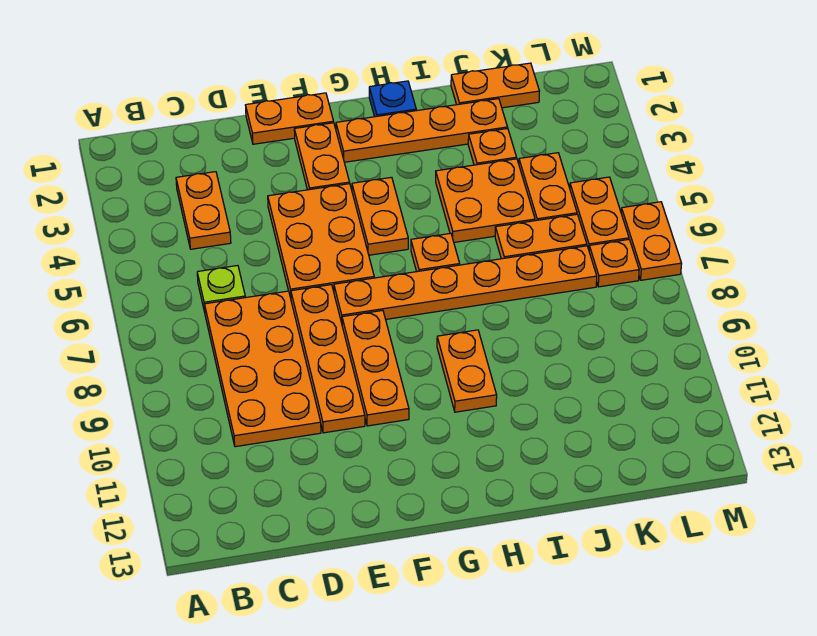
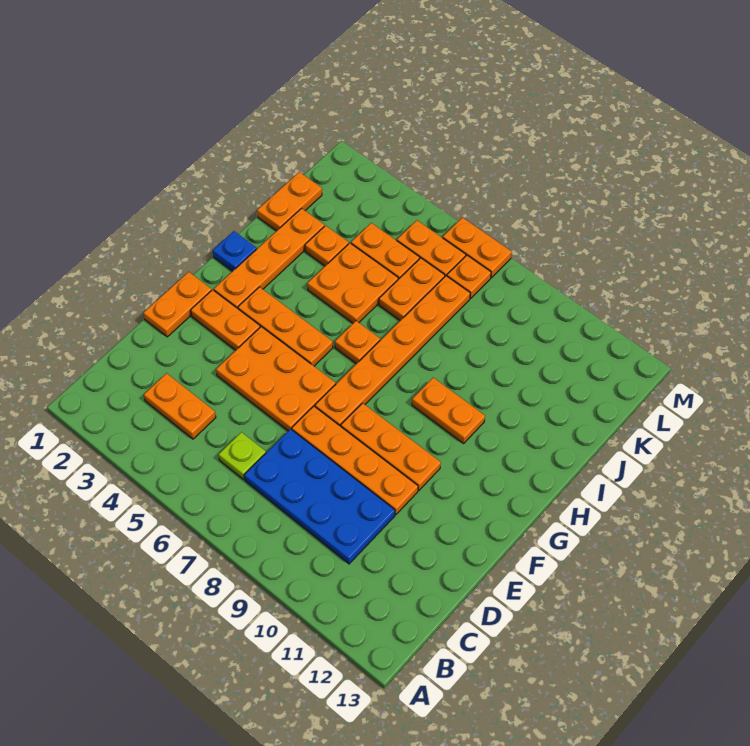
orange plate C7:D10 level 1 -> blue plate C7:D10 level 1
orange plate G4:G5 level 1 -> orange plate G3:G5 level 1

